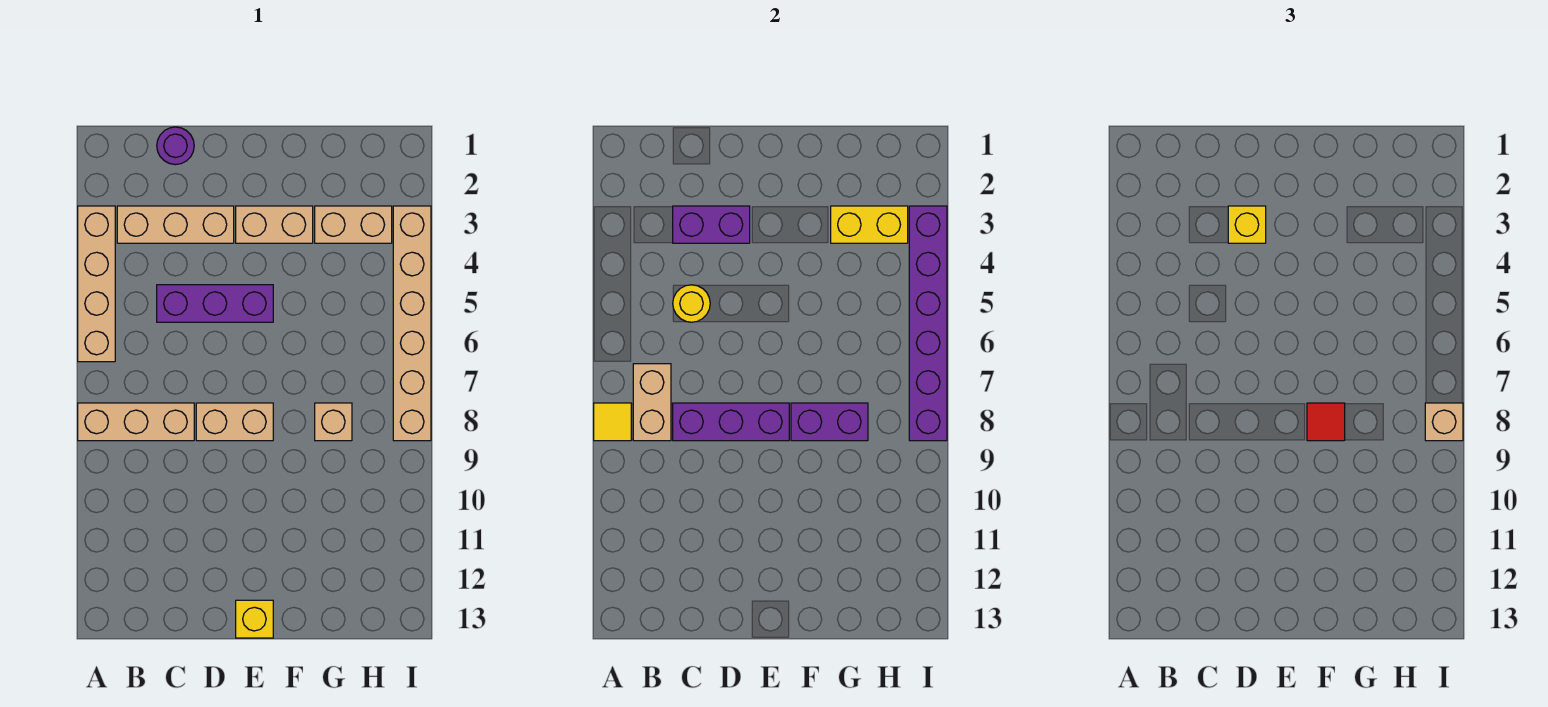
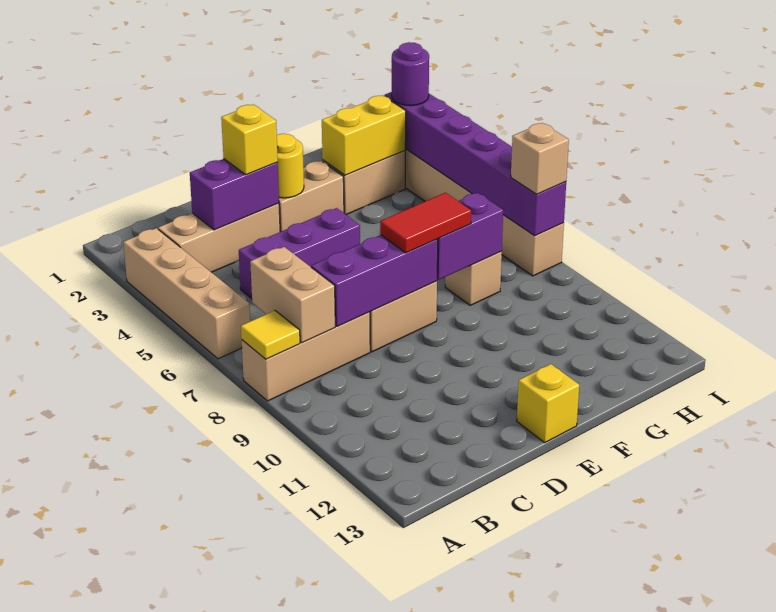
purple round brick C1 level 1 -> purple round brick I3 level 3
yellow round brick C5 level 2 -> yellow round brick E3 level 2
red tile F8 level 3 -> red tile E8:F8 level 3

